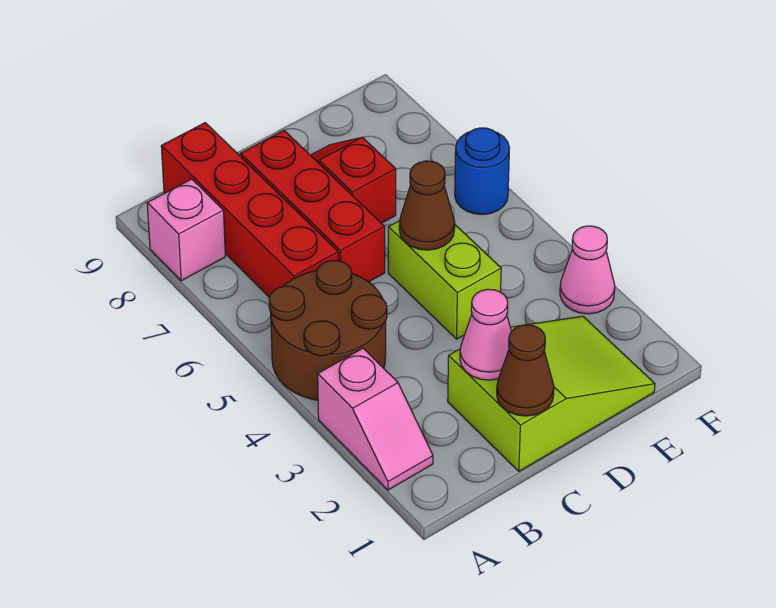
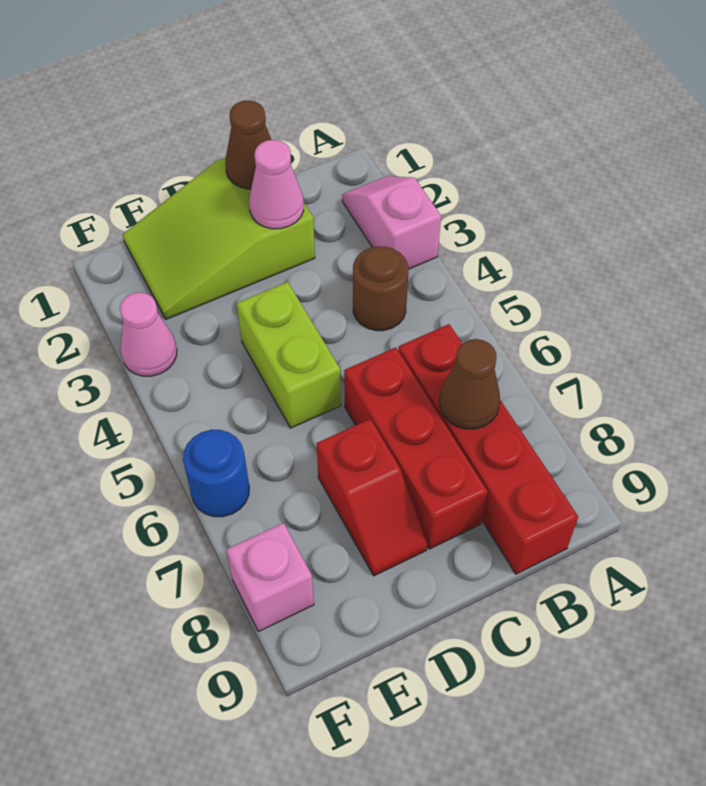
brown round brick A4:B5 level 1 -> brown round brick B4 level 1
pink brick A8 level 1 -> pink brick F8 level 1
brown cone D5 level 2 -> brown cone B7 level 2

